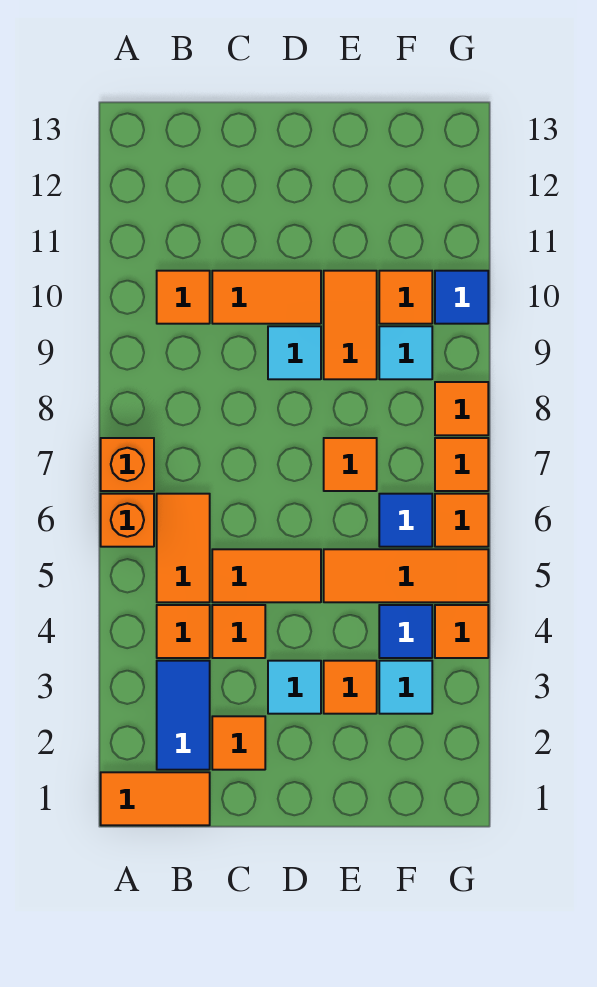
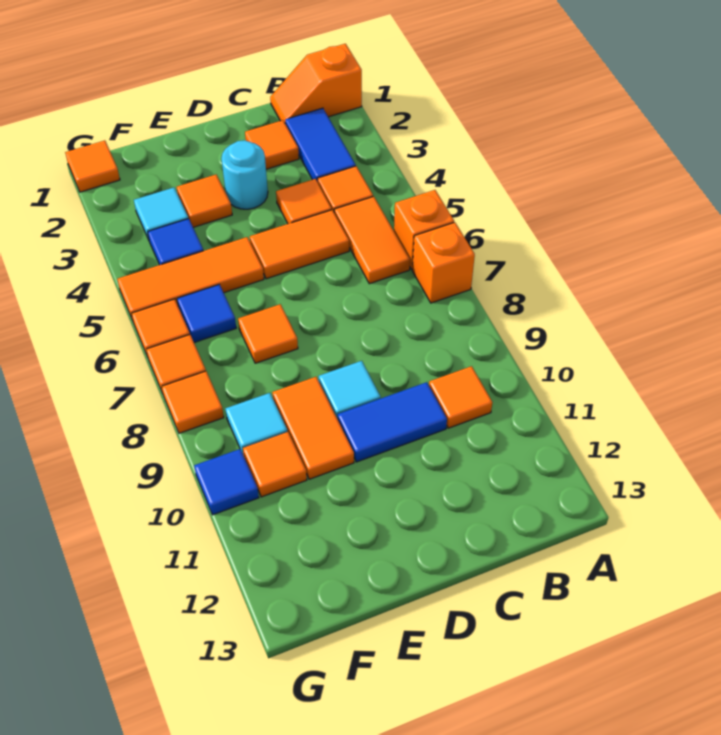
orange tile A1:B1 level 1 -> orange slope A1:B1 level 1 top A
orange tile C10:D10 level 1 -> blue tile C10:D10 level 1
cyan tile D3 level 1 -> cyan round brick D3 level 1
orange tile G4 level 1 -> orange tile G1 level 1

